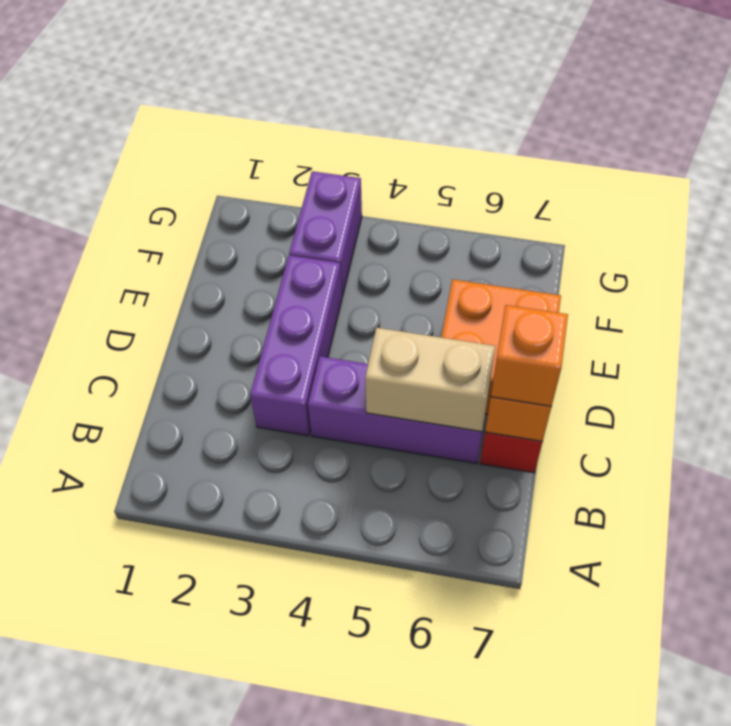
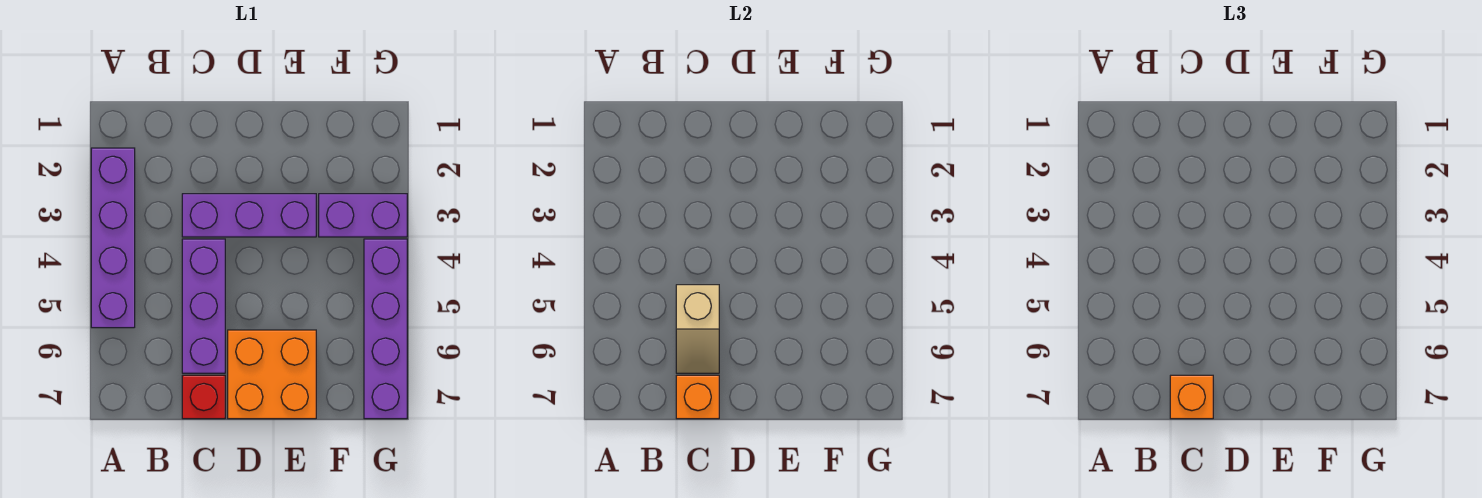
none -> purple brick A2:A5 level 1
tan brick C5:C6 level 2 -> tan slope C5:C6 level 2 top 5
none -> purple brick G4:G7 level 1

